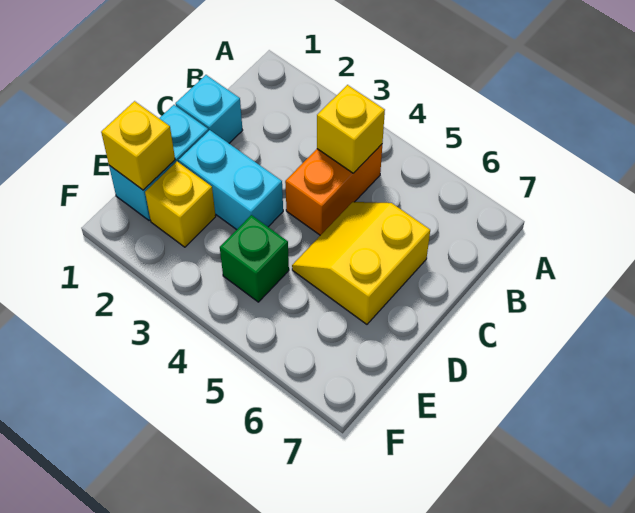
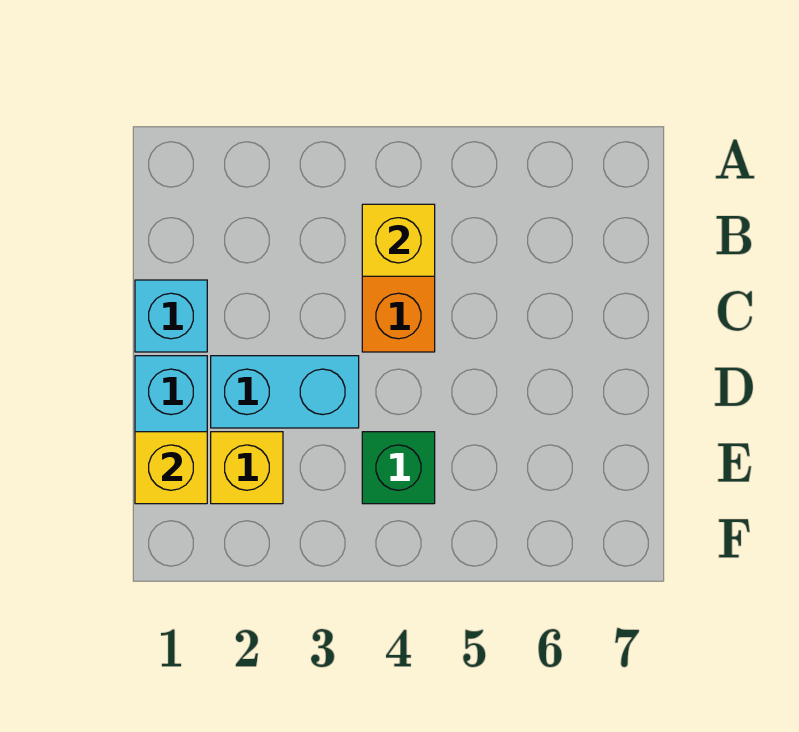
yellow slope C5:D6 level 1 top 6 -> none

